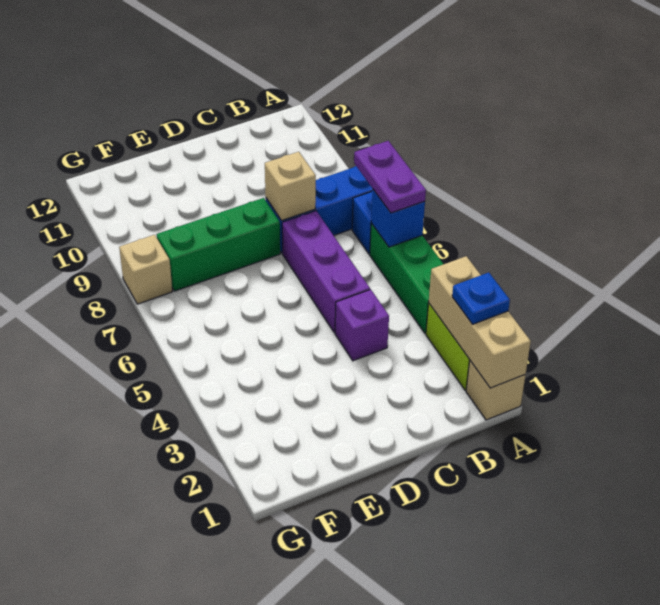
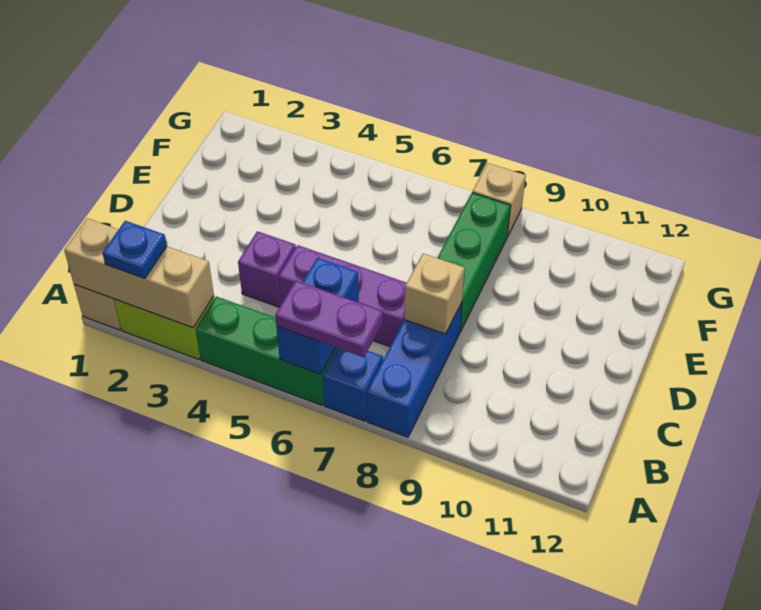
blue brick A6 level 2 -> blue brick A6:B6 level 2

